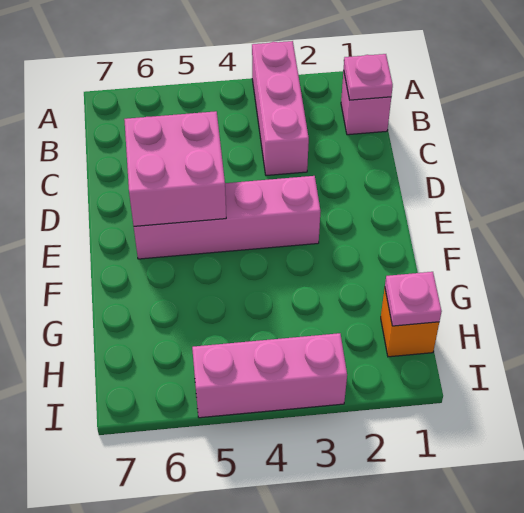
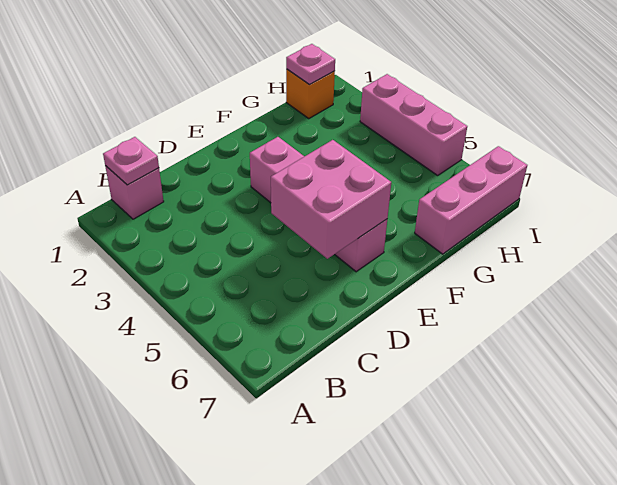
pink brick A3:C3 level 1 -> pink brick G7:I7 level 1

